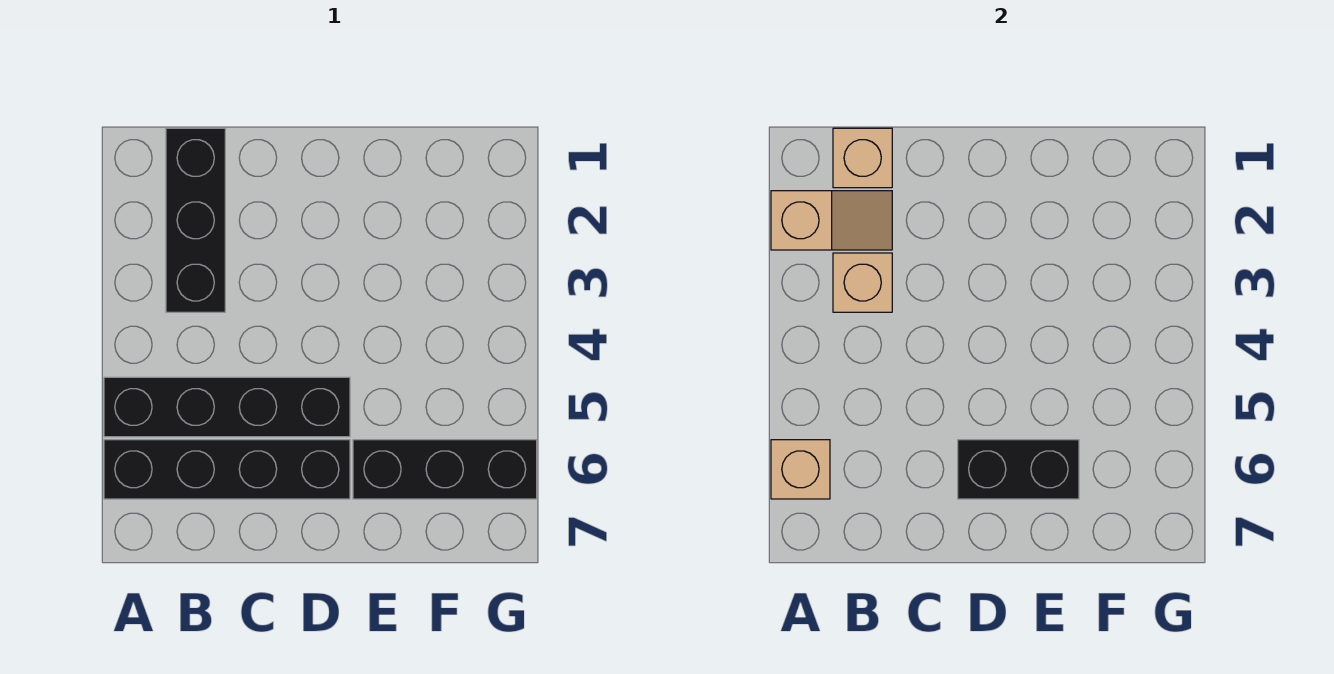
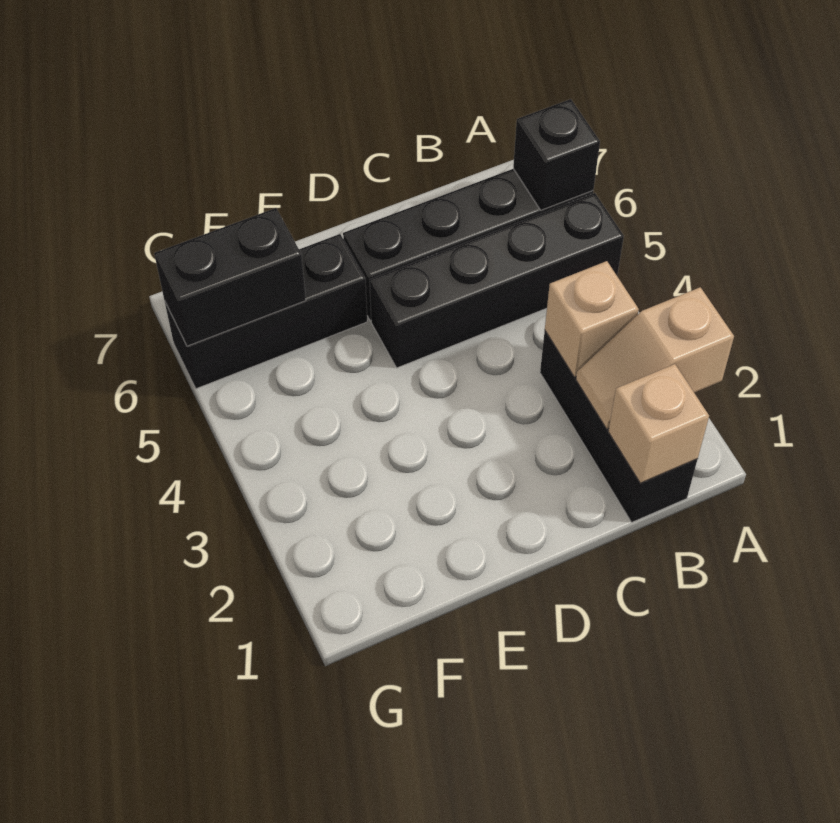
tan brick A6 level 2 -> black brick A6 level 2
black brick D6:E6 level 2 -> black brick F6:G6 level 2

